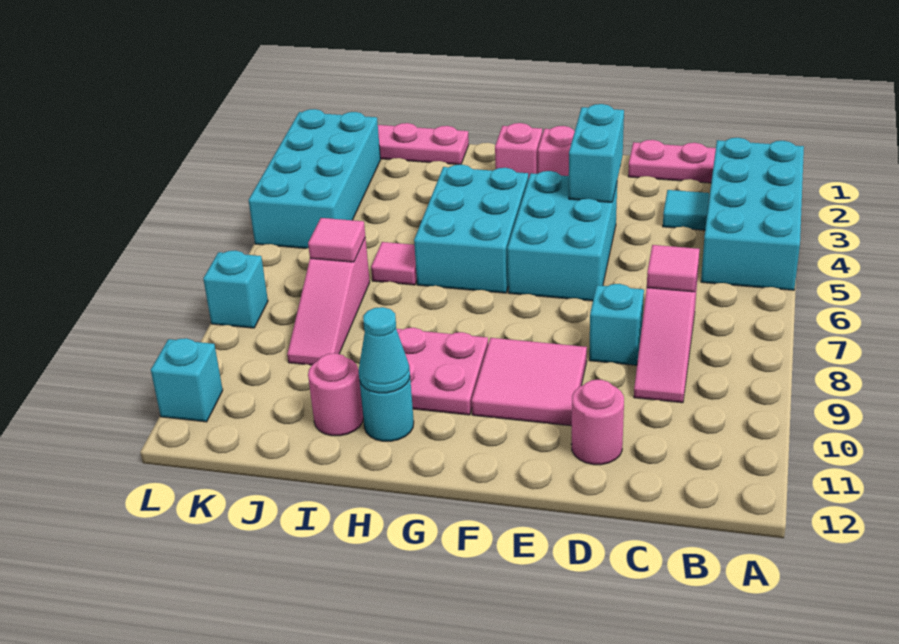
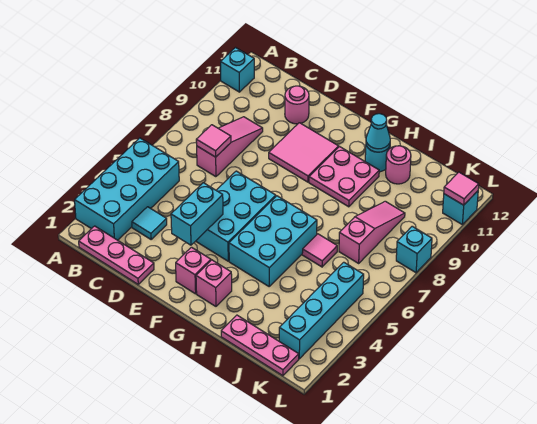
cyan brick D8 level 1 -> cyan brick A11 level 1
pink tile J7 level 2 -> pink tile L11 level 2
cyan brick K2:L5 level 1 -> cyan brick K2:K5 level 1

